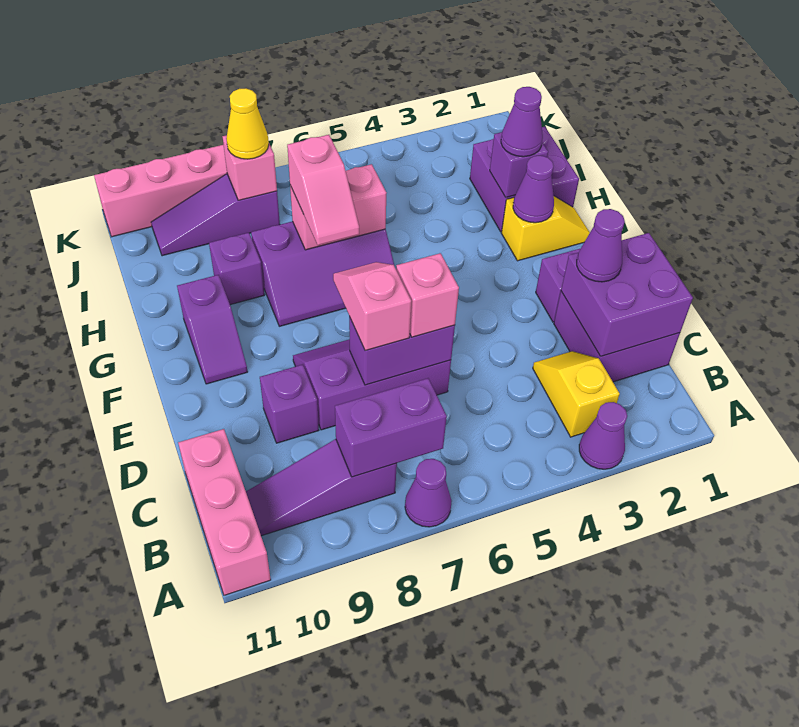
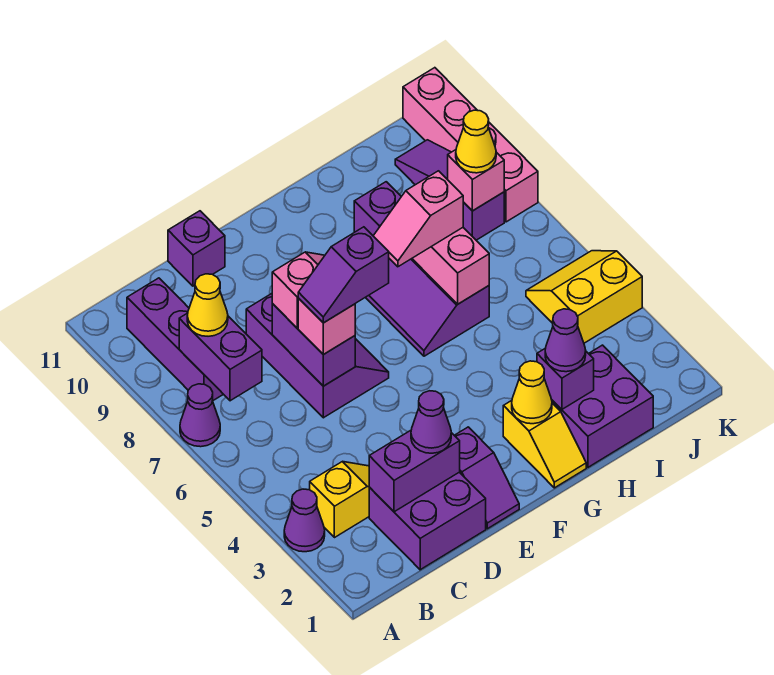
pink brick A11:C11 level 1 -> none
purple slope B8:B10 level 1 top 8 -> purple brick B8:B10 level 1
none -> yellow cone B8 level 3
purple brick C1:D2 level 2 -> purple brick C2:D2 level 2
purple brick D9 level 1 -> purple brick D11 level 1
purple slope F10:G10 level 1 top G -> purple slope D6:E6 level 4 top E
purple cone G2 level 2 -> yellow cone G2 level 2
none -> yellow slope J4:K5 level 1 top 4

